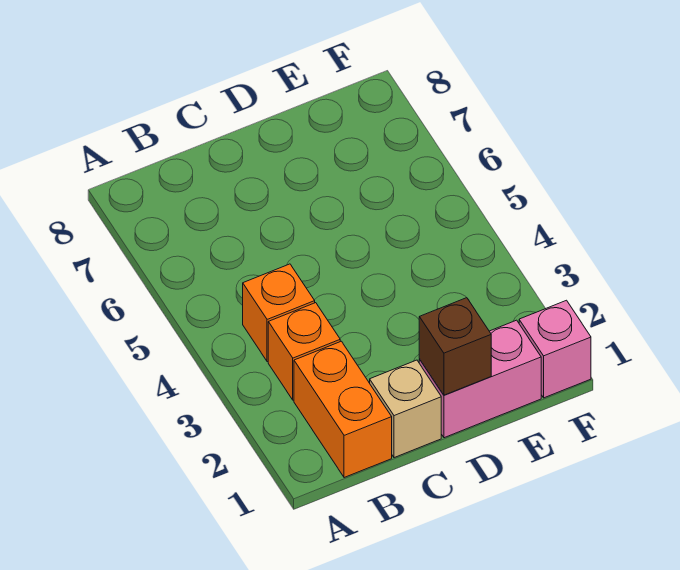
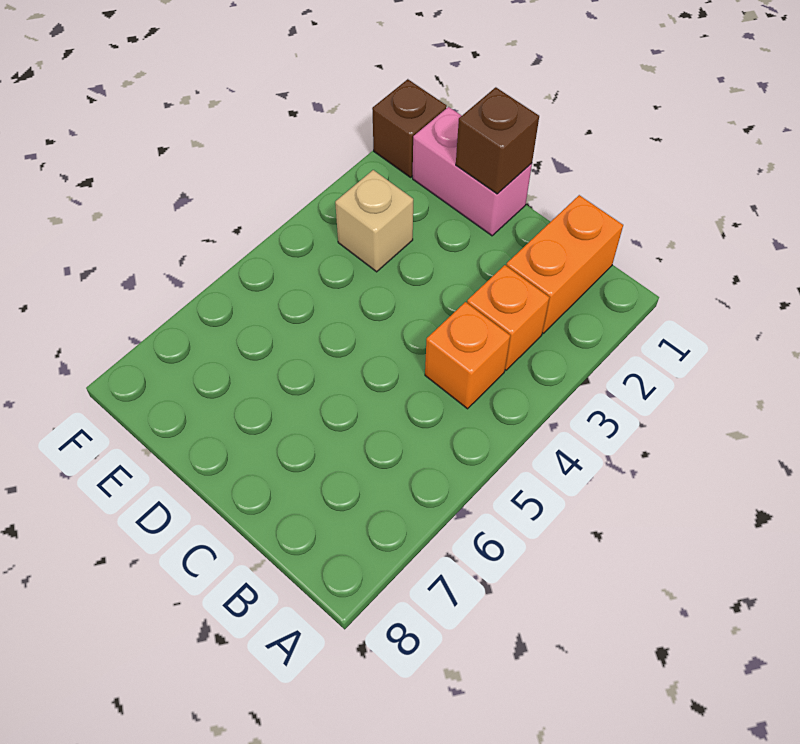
tan brick C1 level 1 -> tan brick E3 level 1
pink brick F1 level 1 -> brown brick F1 level 1

